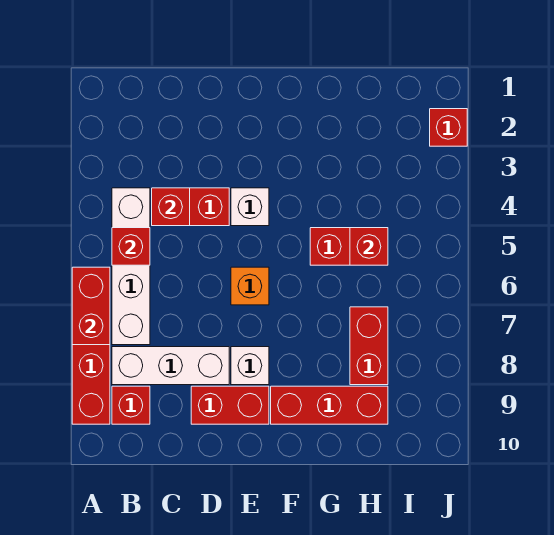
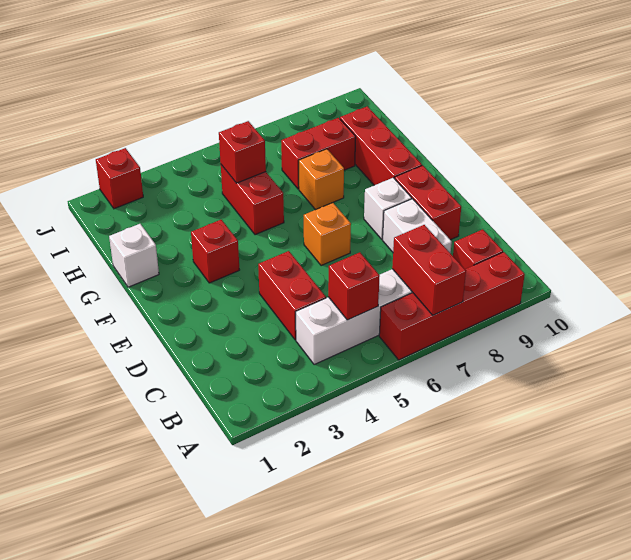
red brick A6:A7 level 2 -> red brick A7:B7 level 2
white brick B8:D8 level 1 -> white brick C8:D8 level 1
red brick C4 level 2 -> red brick F3 level 1
white brick E4 level 1 -> white brick G1 level 1
none -> orange brick G7 level 1

